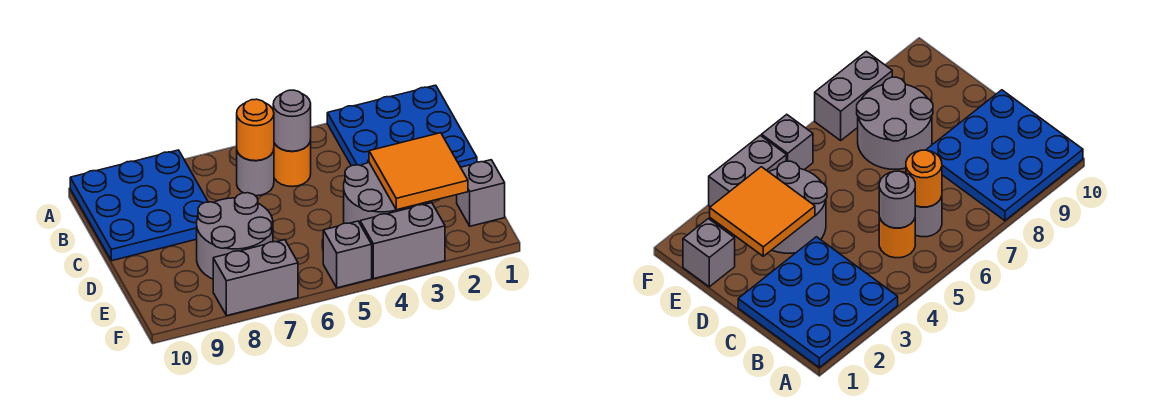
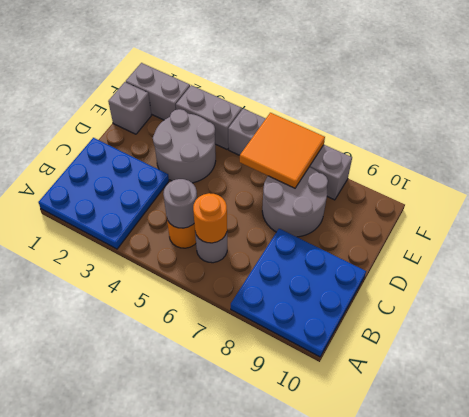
orange tile D2:E3 level 2 -> orange tile E6:F7 level 2
none -> grey brick F1:F2 level 1

